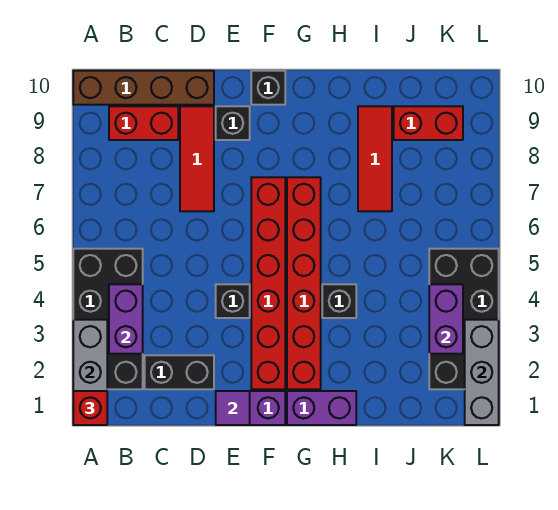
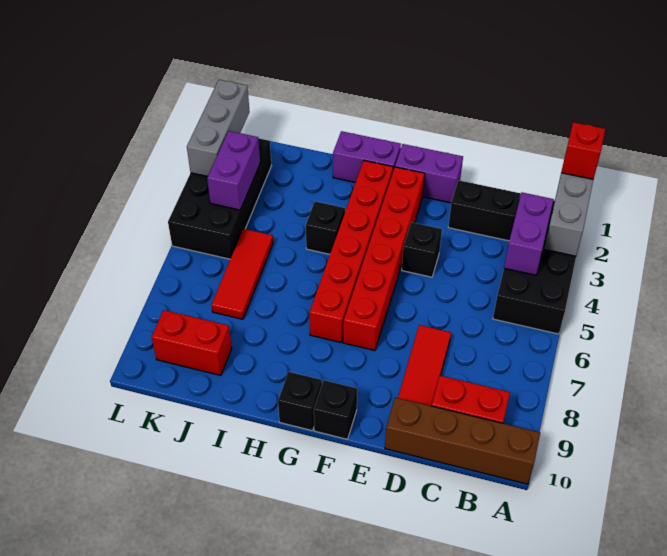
purple tile E1 level 2 -> none
black brick E9 level 1 -> black brick G10 level 1
red tile I7:I9 level 1 -> red tile J5:J7 level 1

